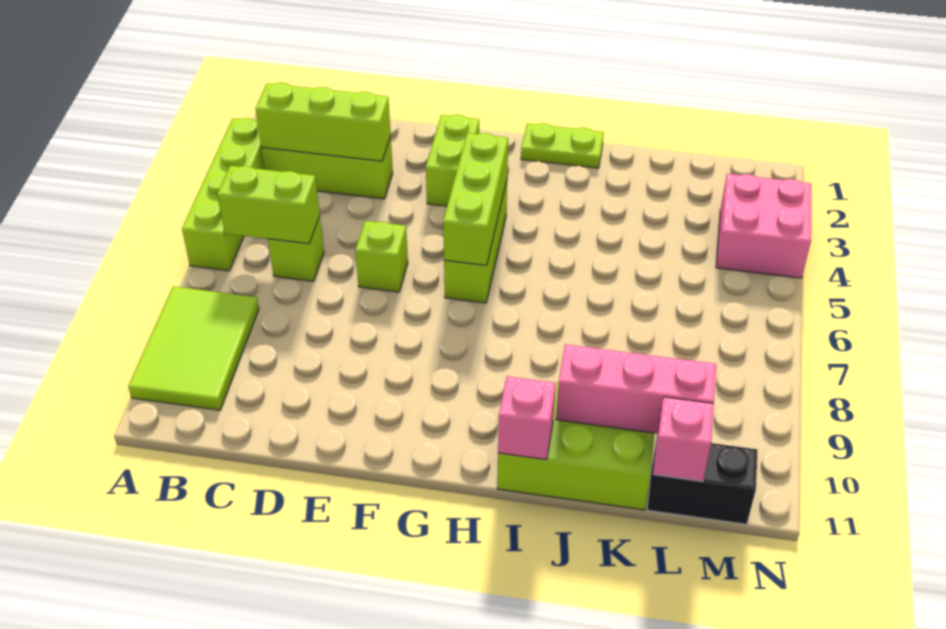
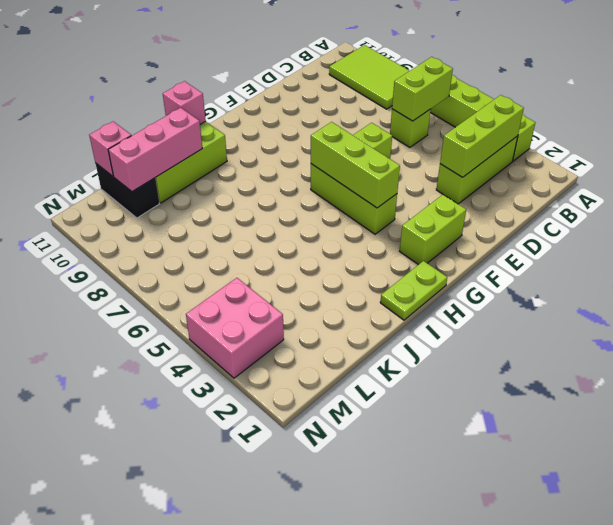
lime brick F2:F3 level 1 -> lime brick F2:G2 level 1
black brick L11:M11 level 1 -> black brick L10:L11 level 1

